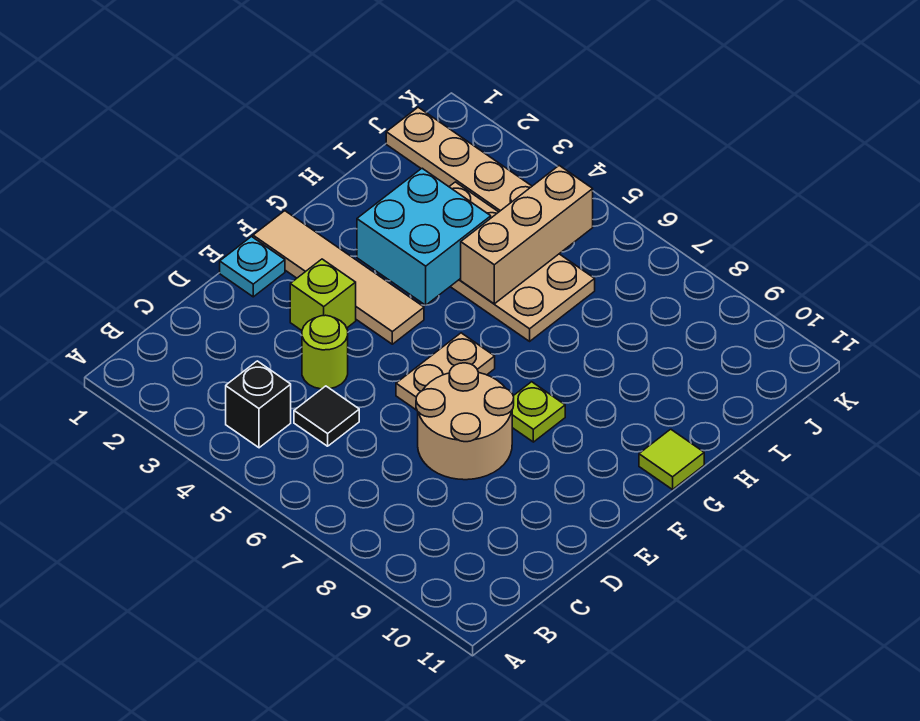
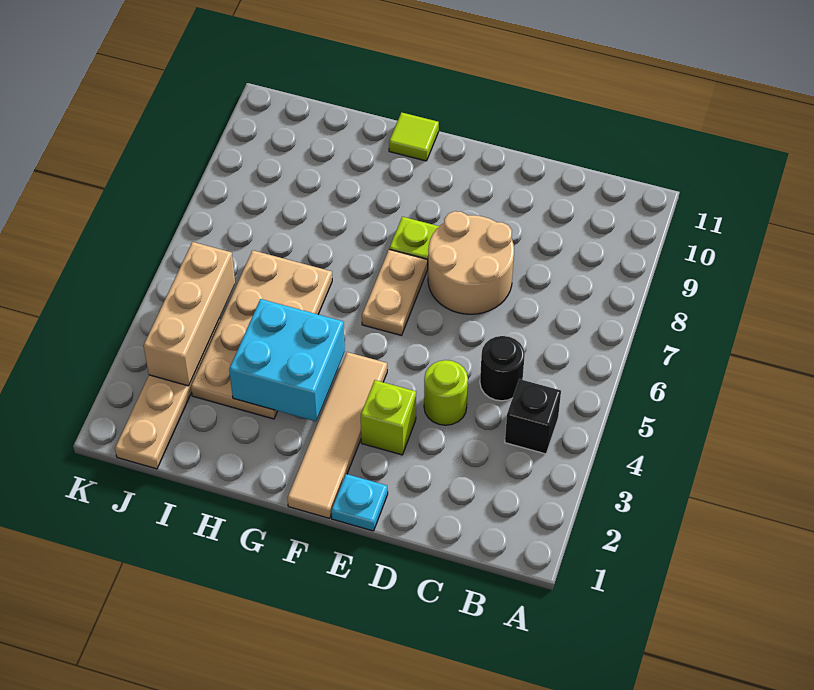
black tile C5 level 1 -> black round brick C5 level 1
tan plate E6:F6 level 1 -> tan plate F6:F7 level 1
tan brick H5:J5 level 2 -> tan brick J3:J5 level 2

